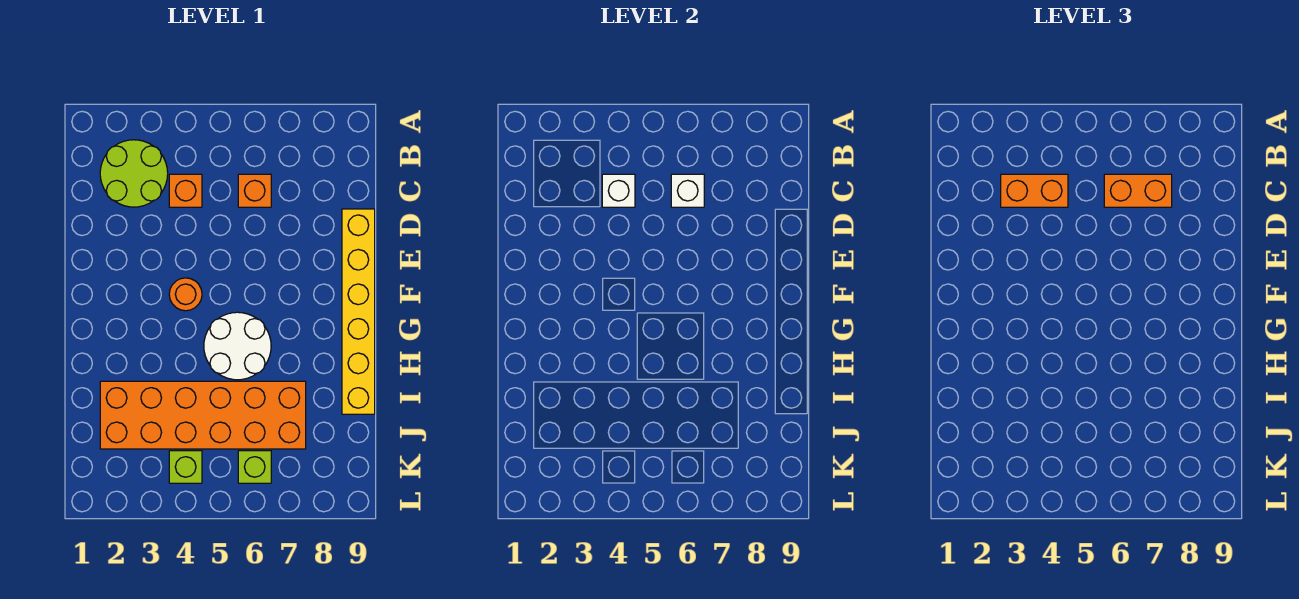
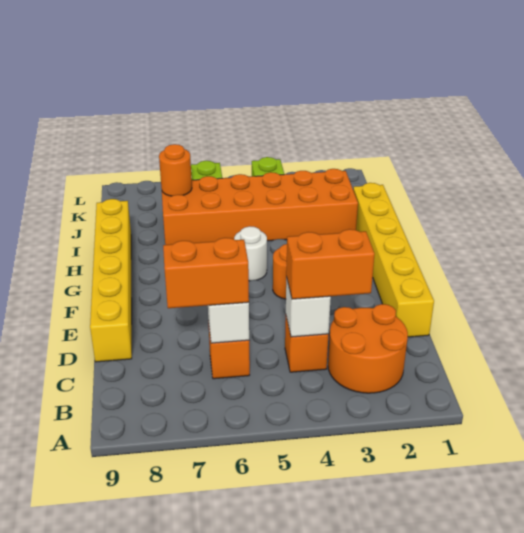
lime round brick B2:C3 level 1 -> orange round brick B2:C3 level 1
none -> yellow brick D1:I1 level 1
white round brick G5:H6 level 1 -> white round brick G5 level 1
none -> orange round brick J7 level 2

